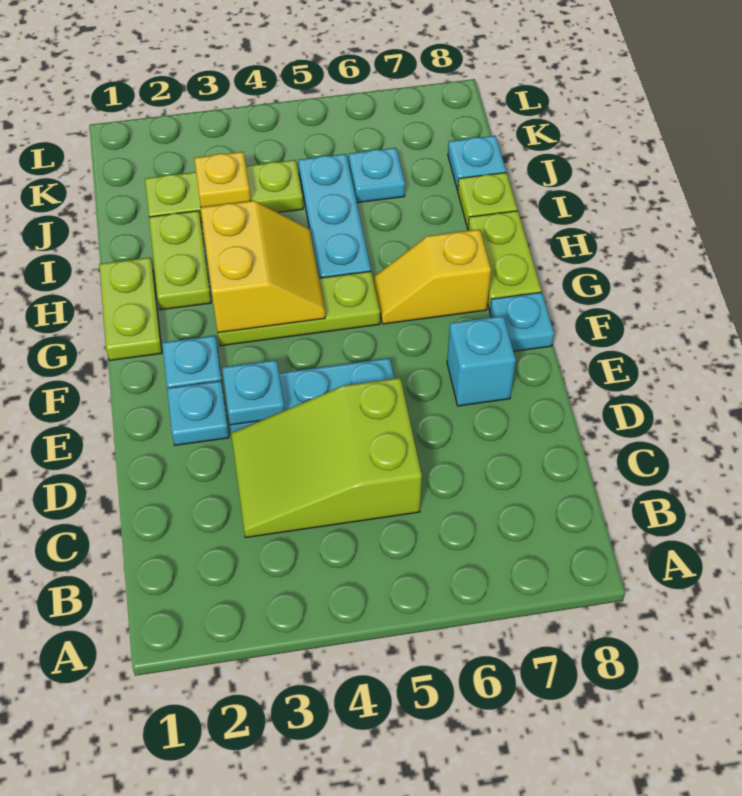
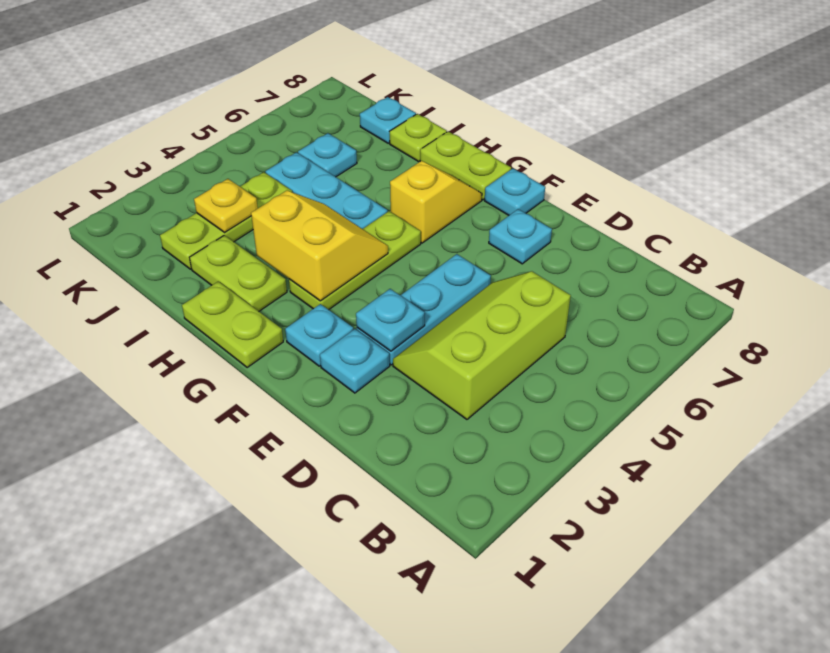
lime slope C3:D5 level 1 top 5 -> lime slope C3:D5 level 1 top C
cyan brick E7 level 1 -> cyan plate E7 level 1
yellow slope G6:G7 level 1 top 7 -> yellow slope G6:G7 level 1 top 6

